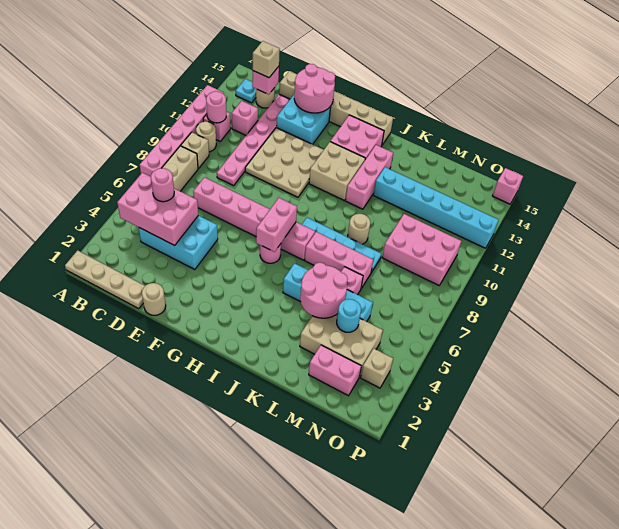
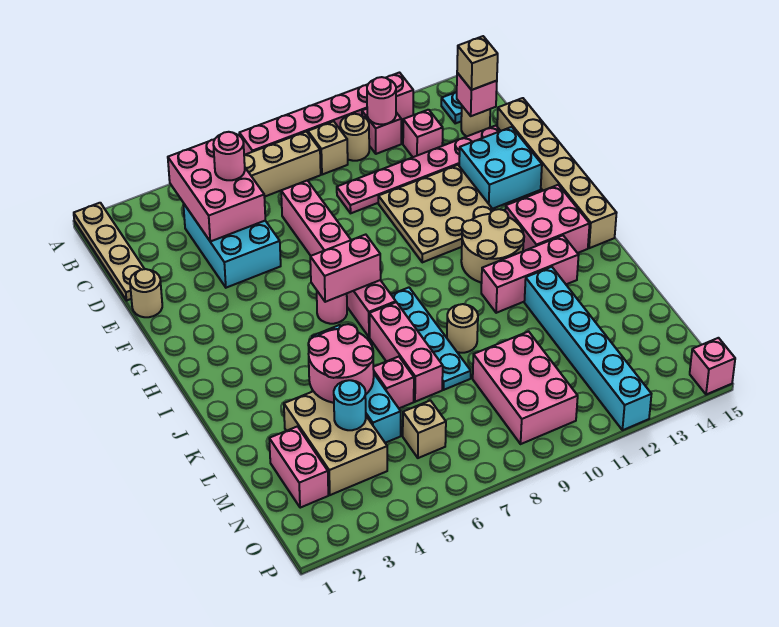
pink round brick E14:F15 level 2 -> none
tan brick H11:I12 level 1 -> tan round brick H11:I12 level 1
tan brick O3 level 1 -> tan brick N6 level 1

